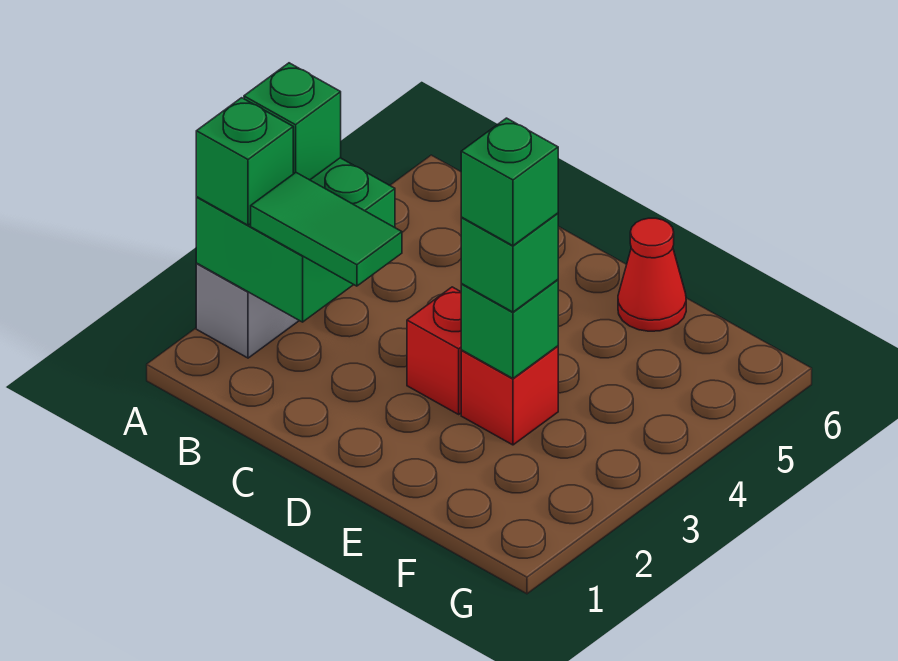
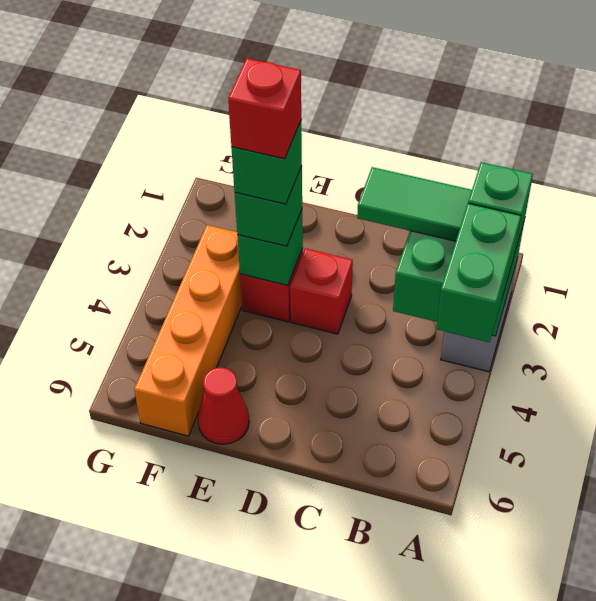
green brick A3 level 3 -> green brick A3:A4 level 3
none -> red brick E3 level 5
none -> orange brick F3:F6 level 1

